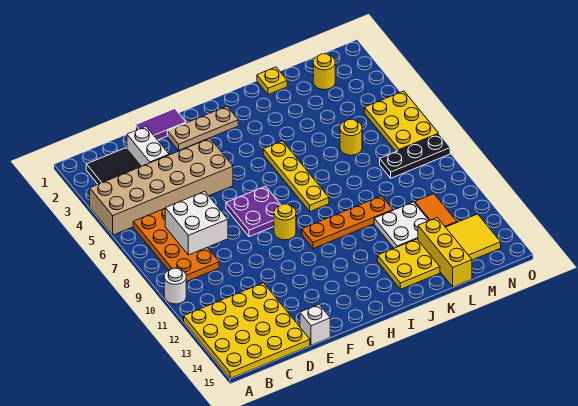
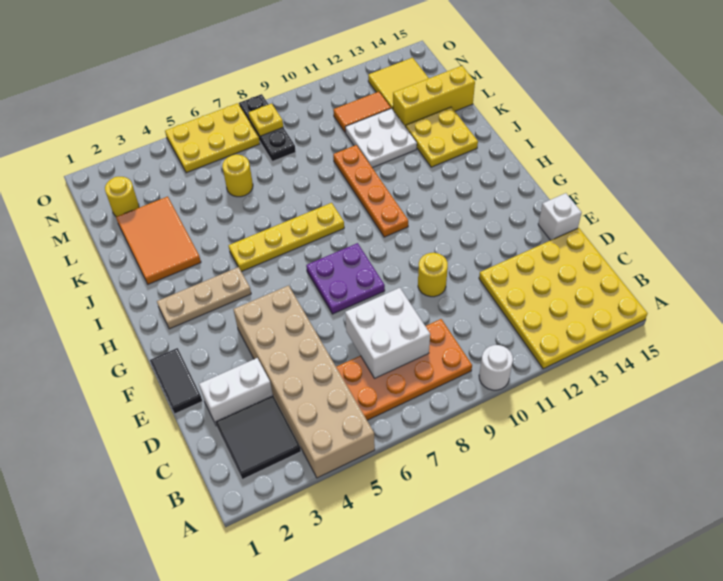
purple tile E1:F1 level 1 -> black tile E1:F1 level 1
tan plate F2:H2 level 1 -> tan plate H2:H4 level 1
yellow round brick G9 level 1 -> yellow round brick E10 level 1
none -> orange tile J2:L3 level 1
yellow plate K1 level 1 -> yellow plate N8 level 2

